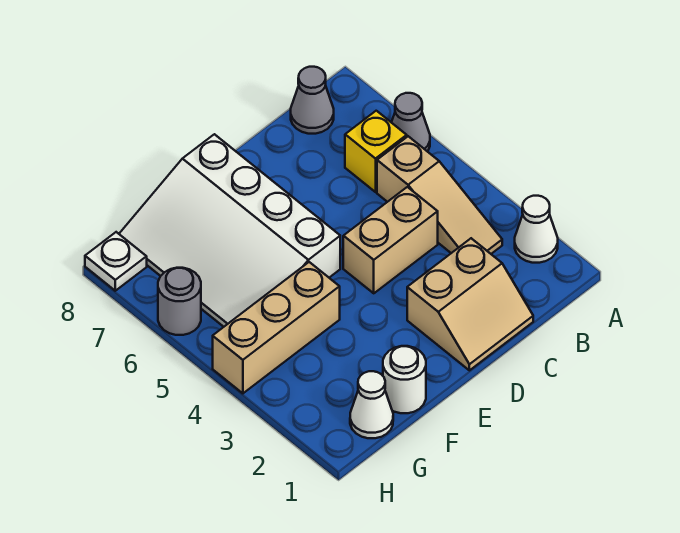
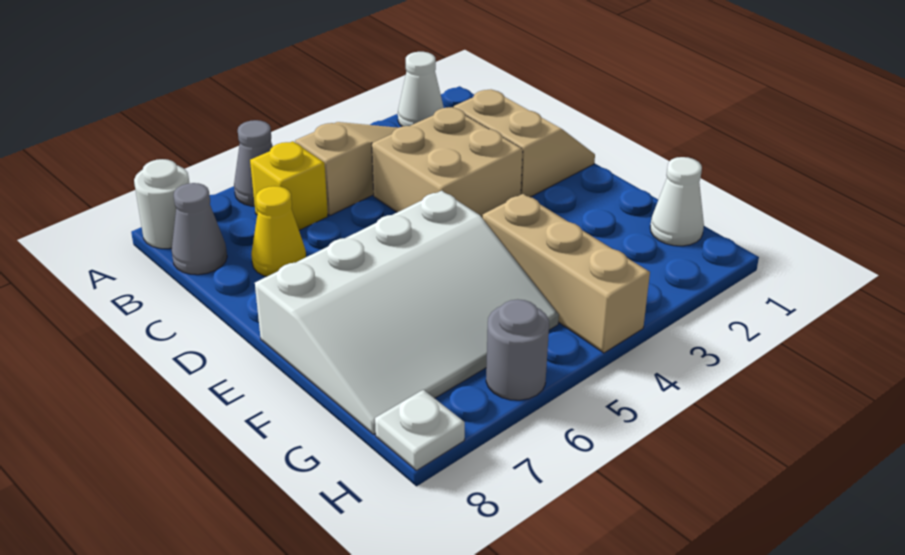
tan brick C4:D4 level 1 -> tan brick C3:D4 level 1
none -> yellow cone C7 level 1
white round brick F1 level 1 -> white round brick A8 level 1

